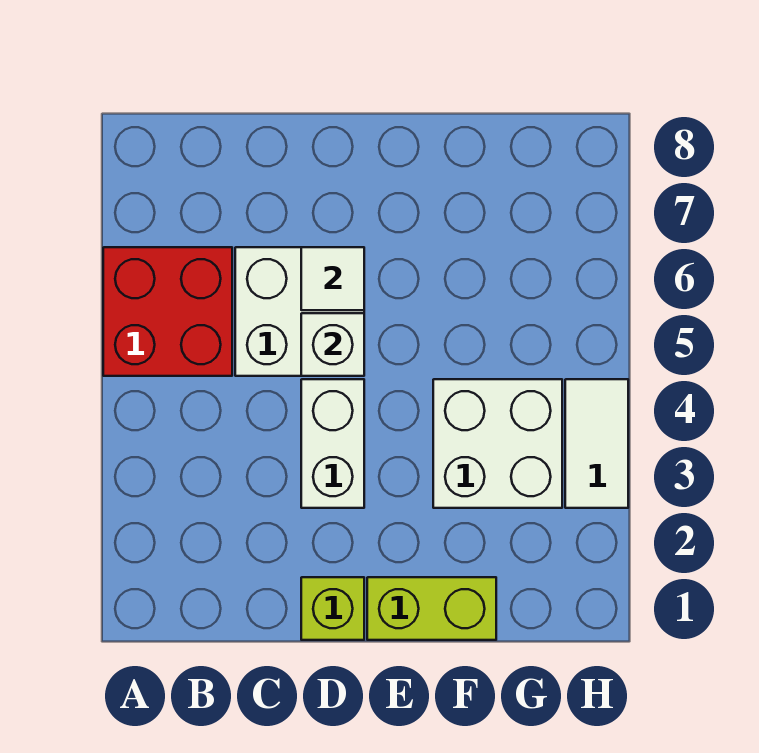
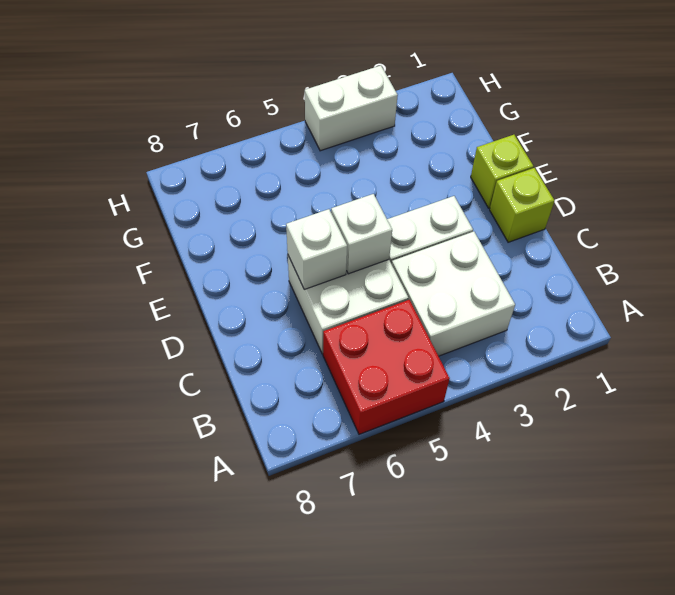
white tile D6 level 2 -> white brick D6 level 2
lime brick E1:F1 level 1 -> lime brick E1 level 1
white brick F3:G4 level 1 -> white brick B3:C4 level 1
white tile H3:H4 level 1 -> white brick H3:H4 level 1

